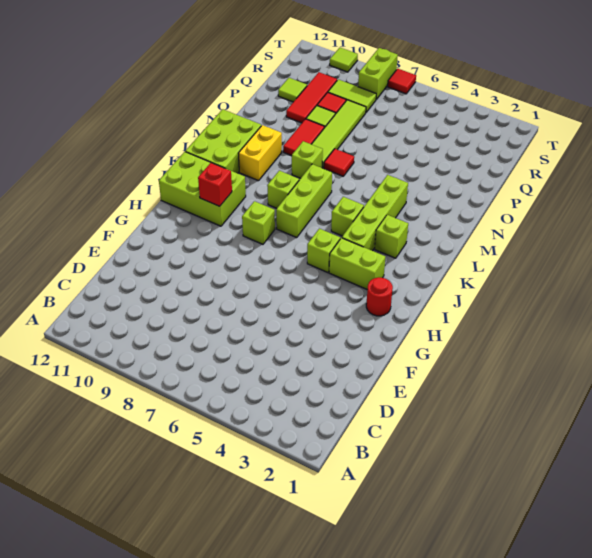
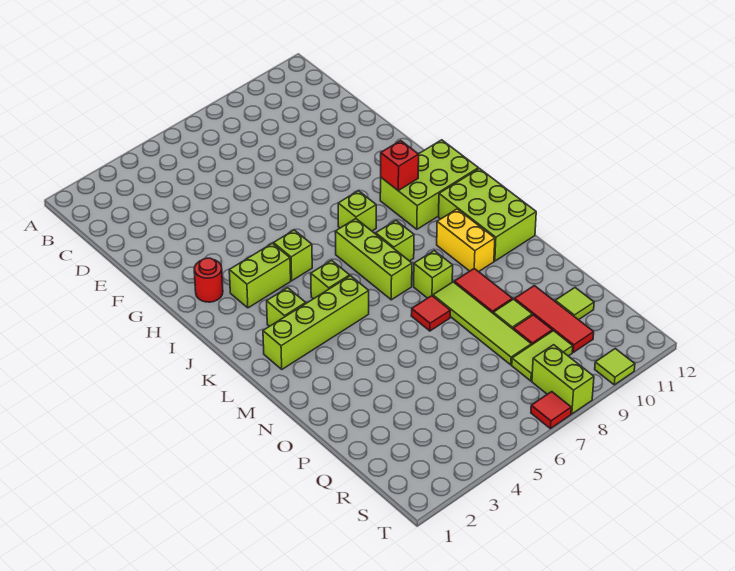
lime brick J4:M4 level 1 -> lime brick L2:L5 level 1

